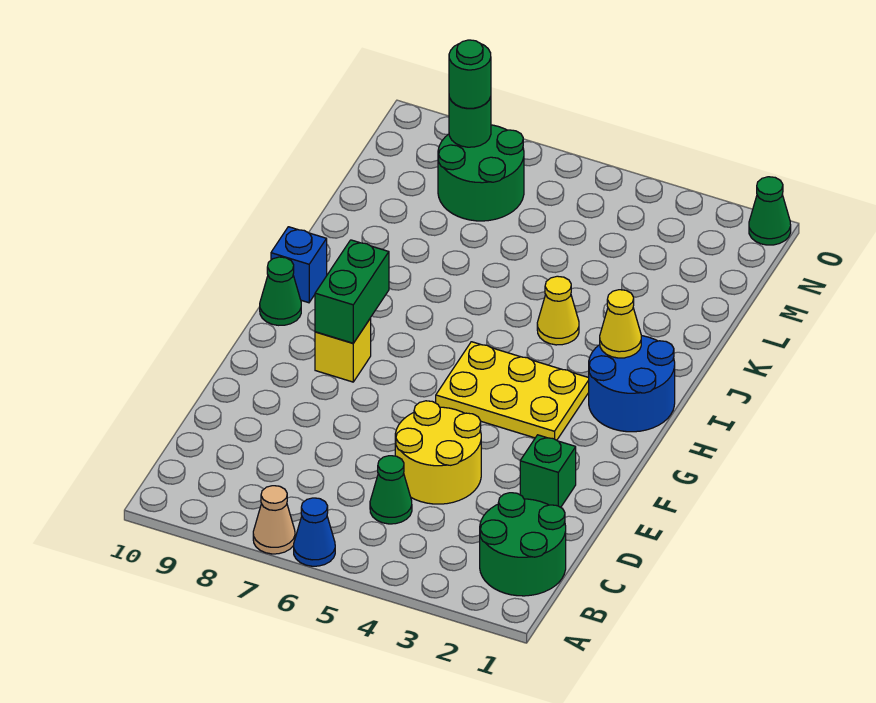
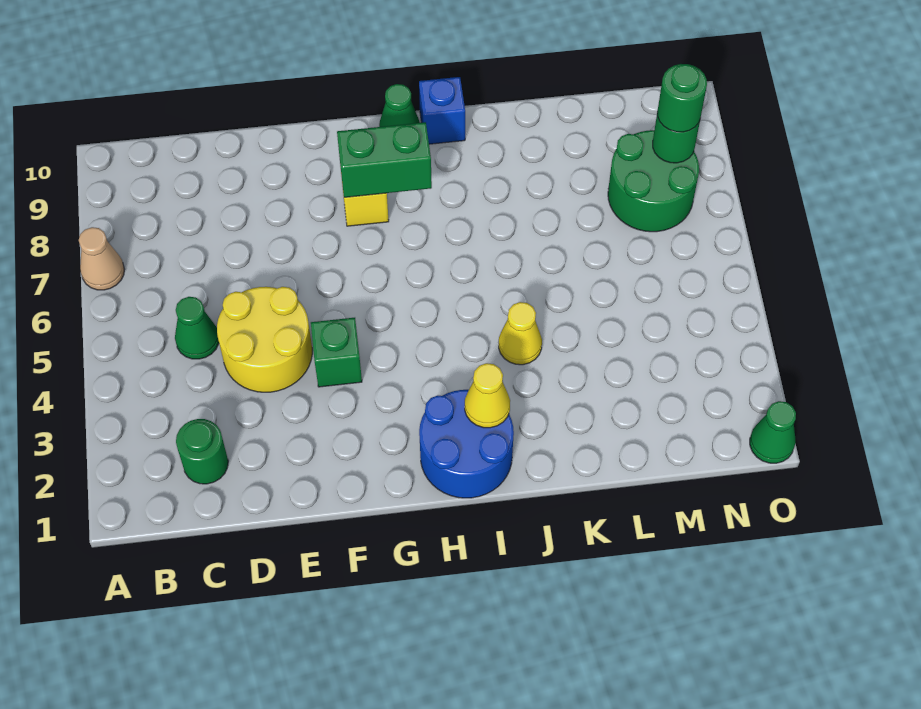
blue cone A6 level 1 -> none
green round brick B1:C2 level 1 -> green round brick C2 level 1
green brick E2 level 1 -> green brick F4 level 1
yellow plate G3:H5 level 1 -> none

